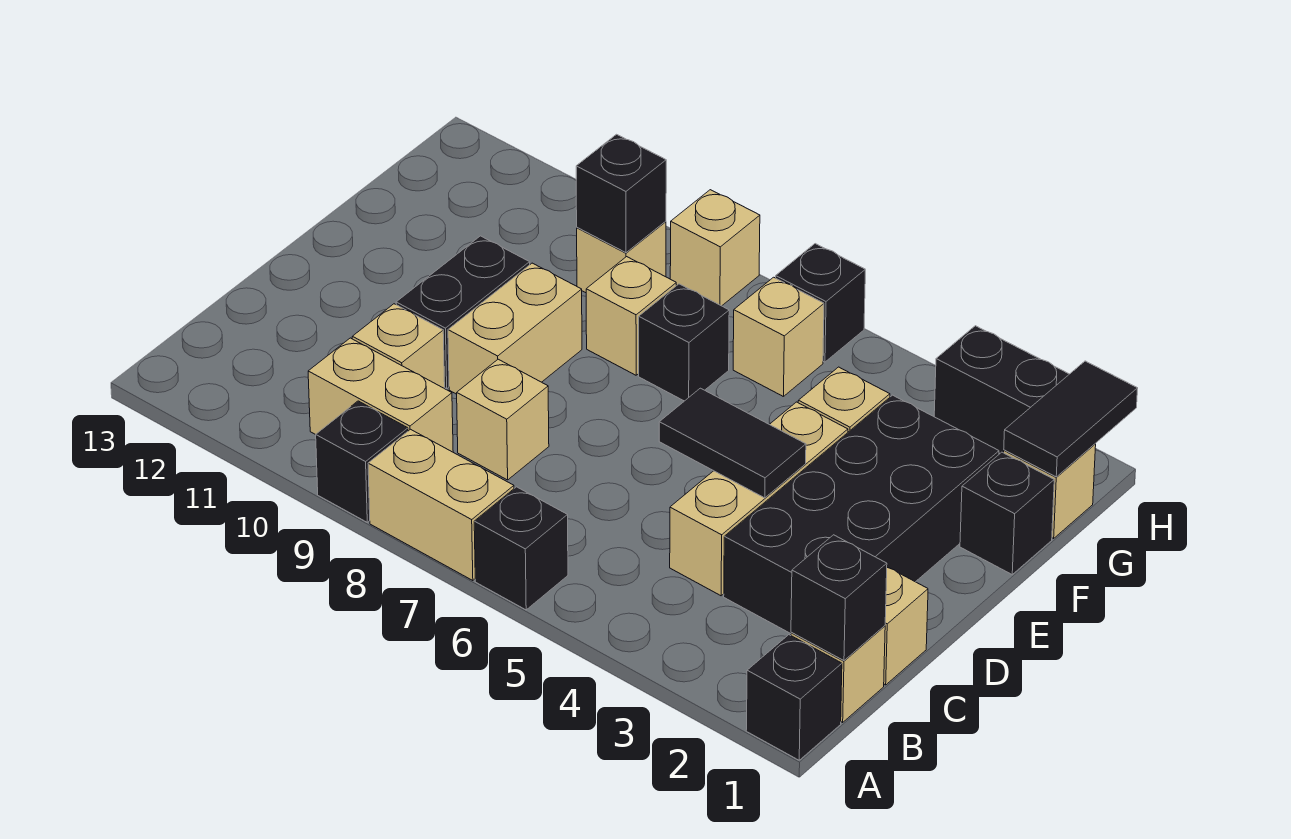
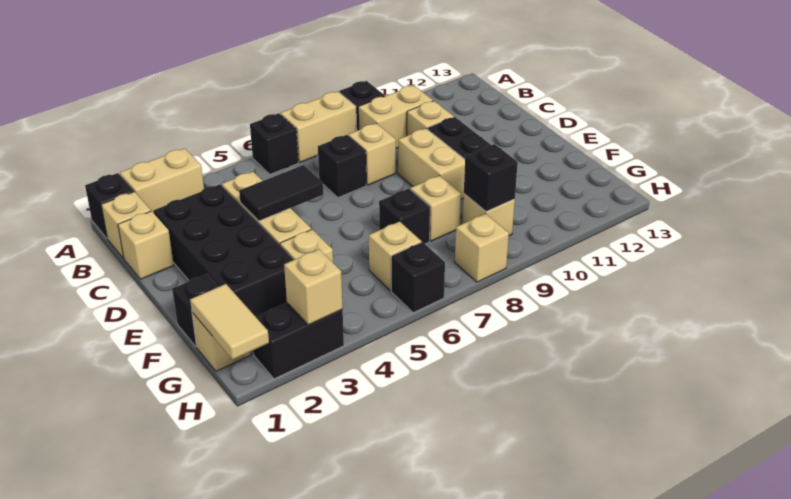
none -> tan brick A2:A3 level 1
black brick B1 level 2 -> black brick C7 level 1
black tile G1:H1 level 2 -> tan tile G1:H1 level 2
none -> tan brick H3 level 2

